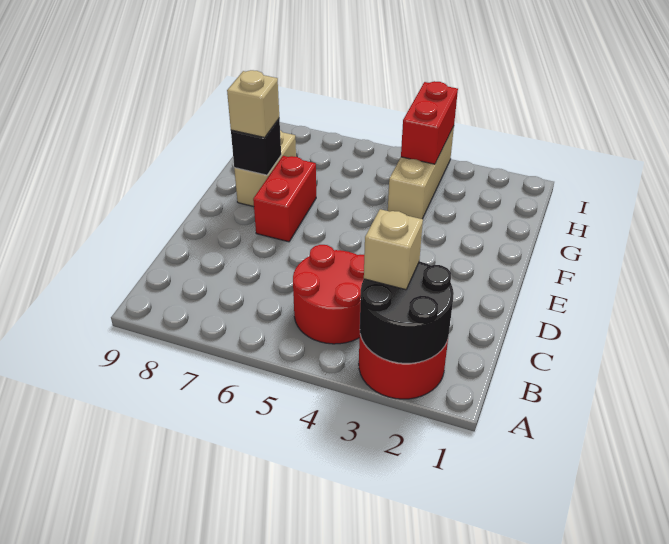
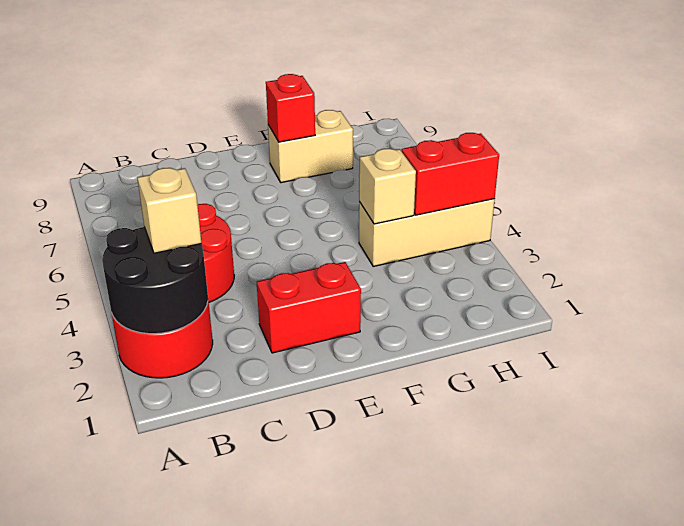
red brick E7:F7 level 1 -> red brick D2:E2 level 1
black brick F8 level 2 -> red brick F8 level 2
tan brick F8 level 3 -> tan brick G4 level 2

